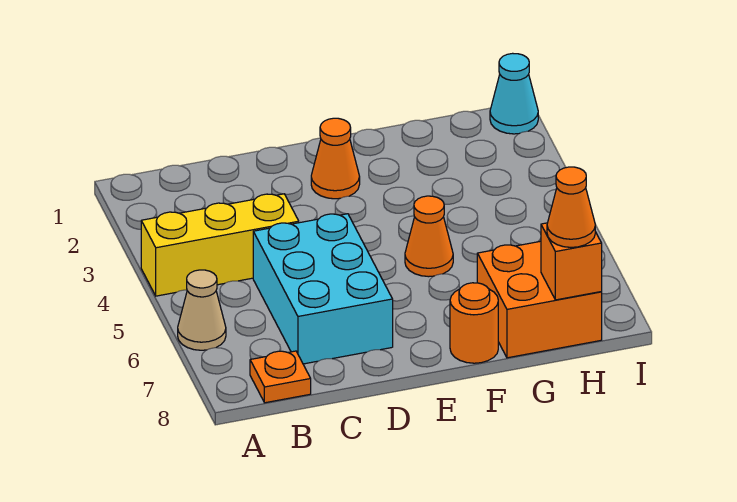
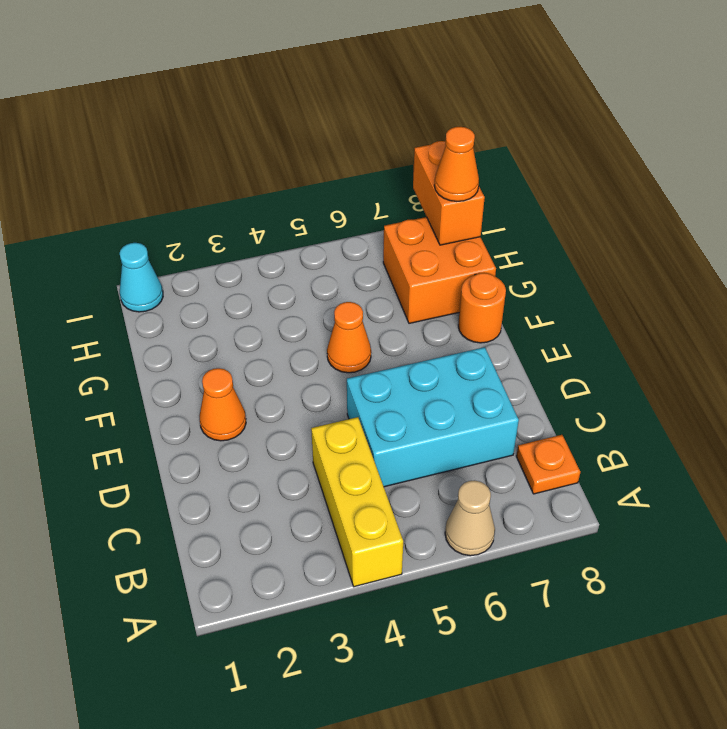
orange brick H8 level 2 -> orange brick H8:I8 level 2

